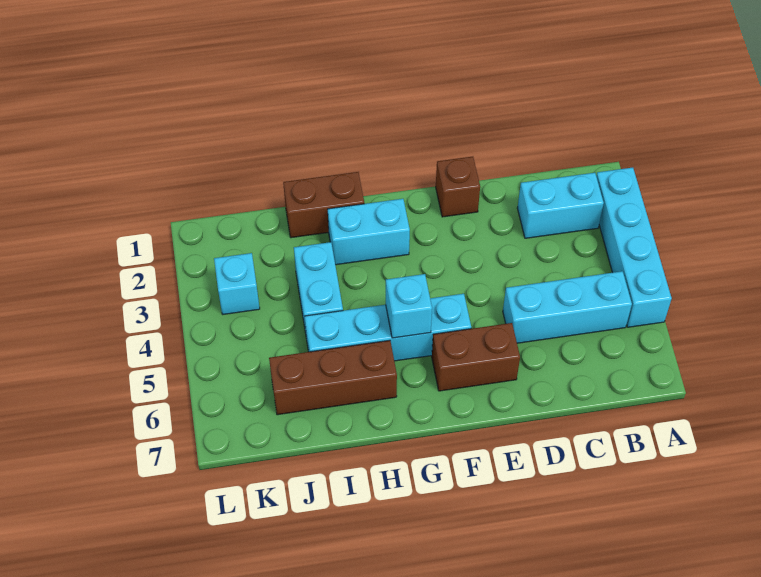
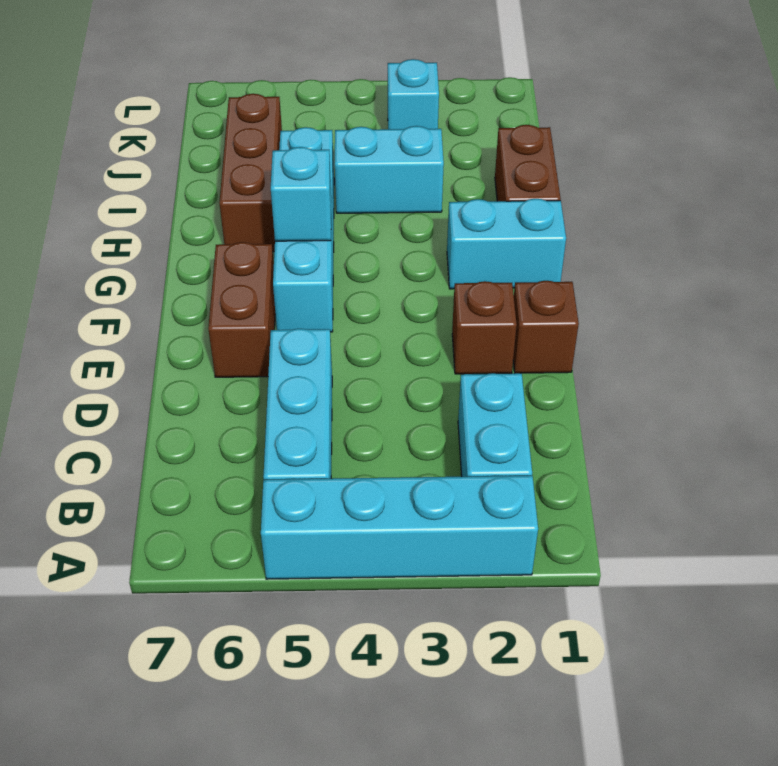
none -> brown brick E2 level 1
cyan brick G2:H2 level 1 -> cyan brick G1:G2 level 1

